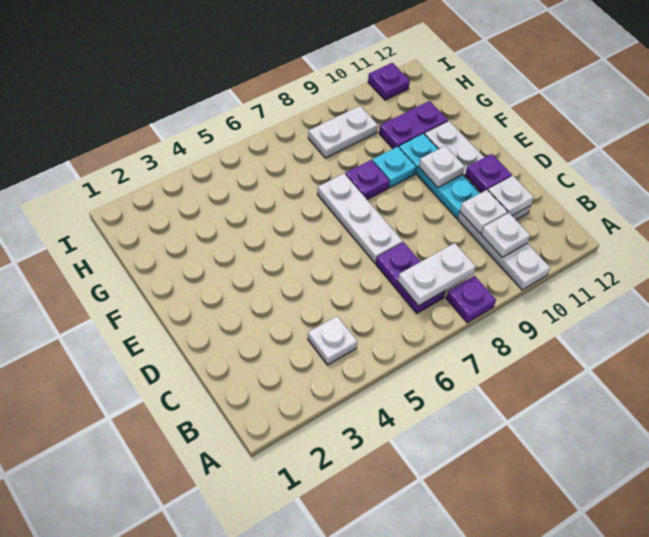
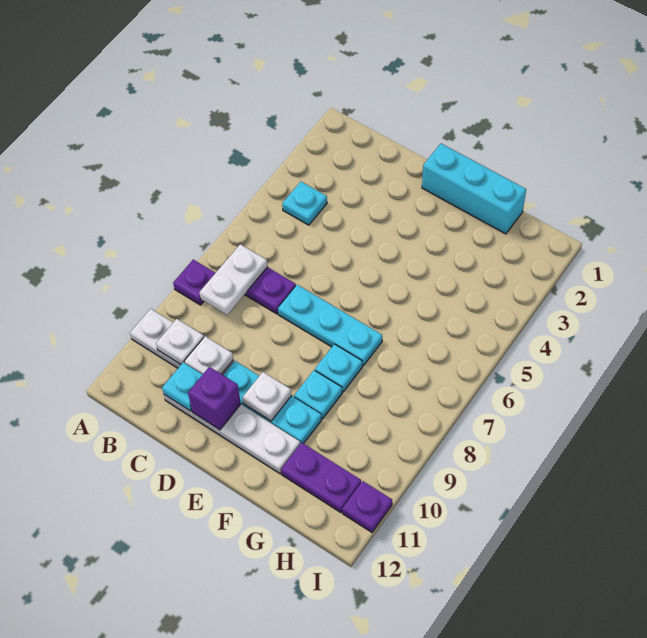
white plate B4 level 1 -> cyan plate B4 level 1
white plate C11 level 2 -> cyan plate C11 level 2
white plate D7:F7 level 1 -> cyan plate D7:F7 level 1
purple plate D11 level 2 -> purple brick D11 level 2
none -> cyan brick E1:G1 level 1
purple plate F8 level 1 -> cyan plate F8 level 1
purple plate G10:G11 level 1 -> purple plate G11:H11 level 1
white plate H8:H9 level 1 -> none

